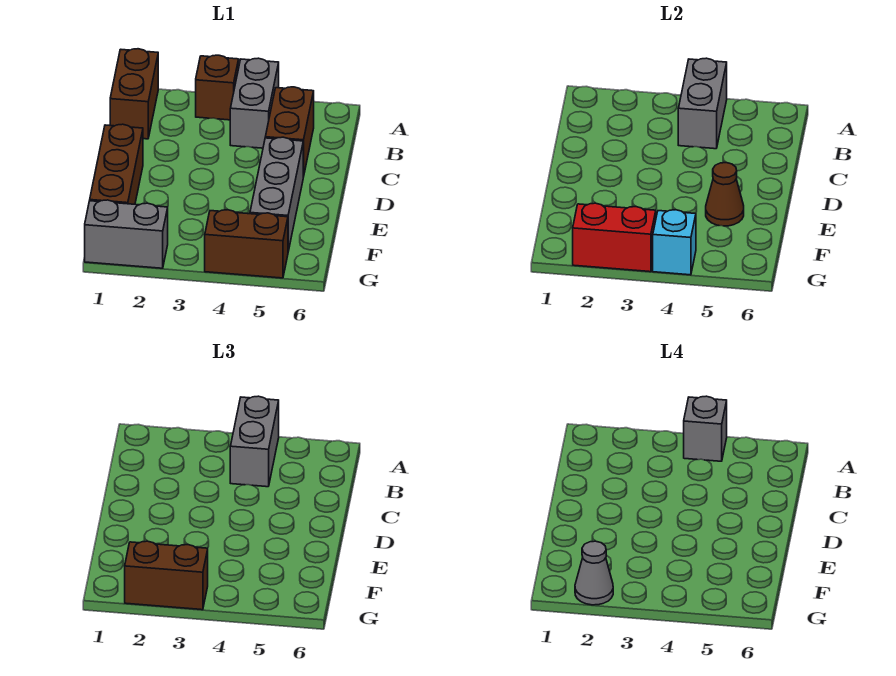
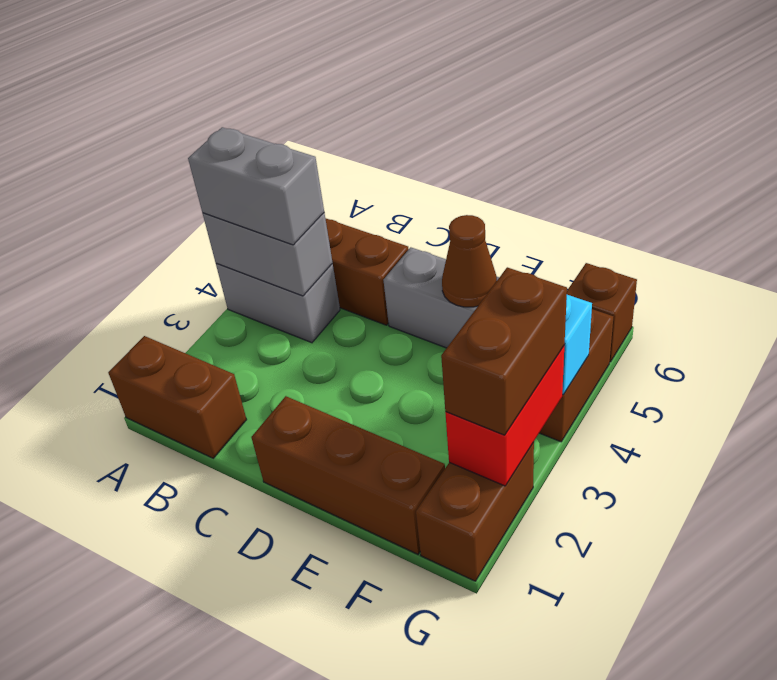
brown brick A3 level 1 -> brown brick G6 level 1
grey brick A4 level 4 -> none
grey brick G1:G2 level 1 -> brown brick G1:G2 level 1
grey cone G2 level 4 -> none

